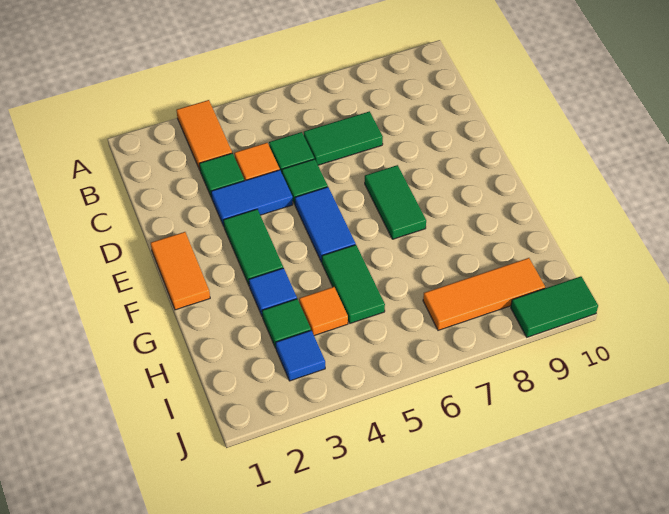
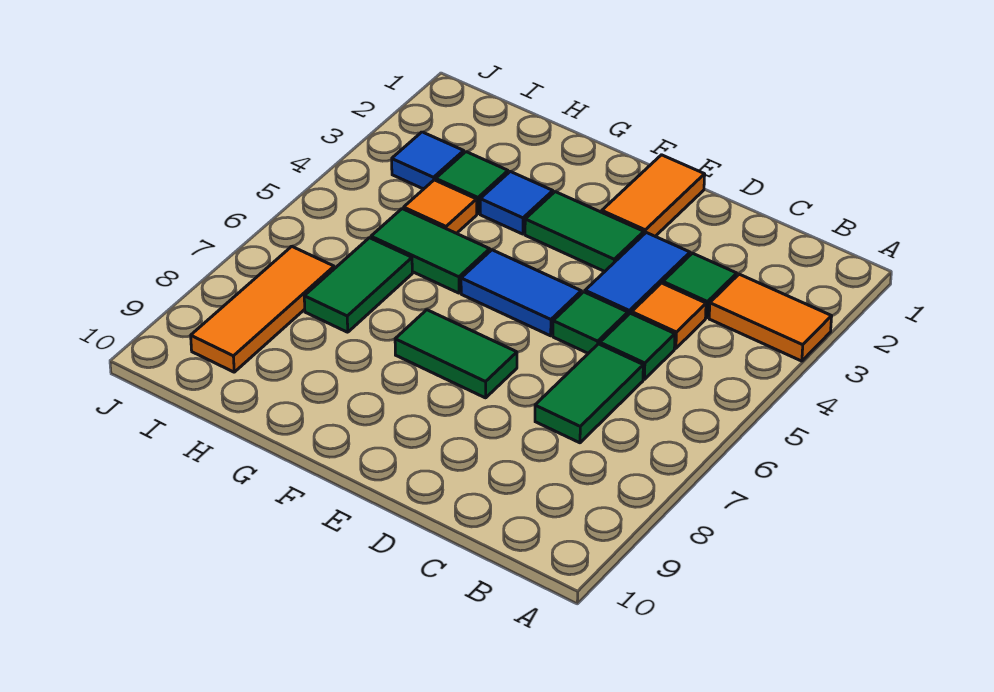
orange tile E1:F1 level 1 -> orange tile E1:E2 level 1
green tile J9:J10 level 1 -> green tile H6:H7 level 1

